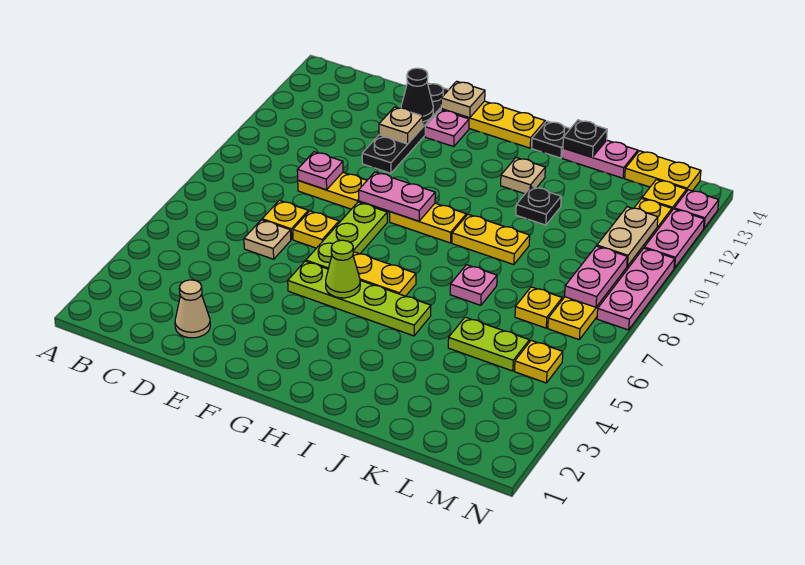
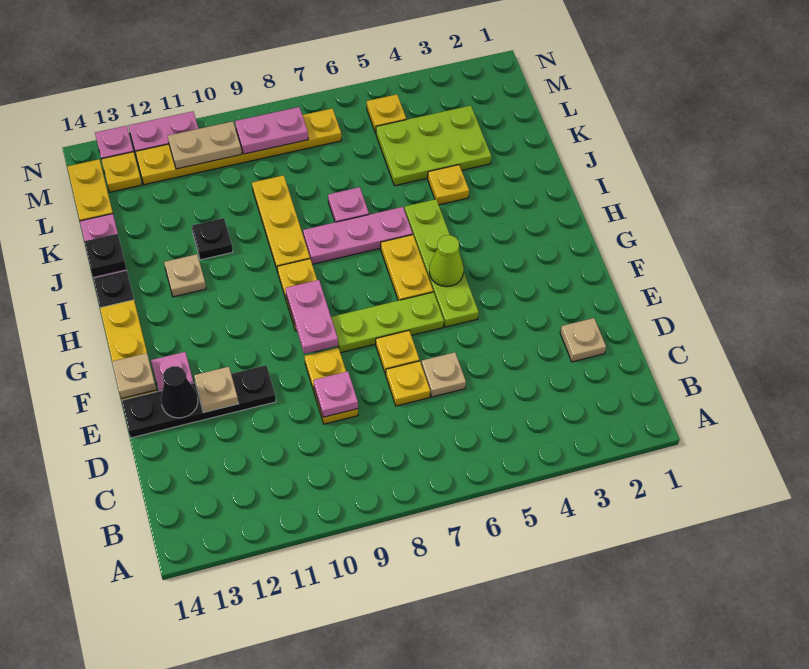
tan cone D2 level 1 -> tan plate D2 level 1
yellow plate I9:J9 level 1 -> yellow plate I9:K9 level 1
lime plate K5:L5 level 1 -> lime plate K3:L5 level 1
yellow plate L7 level 1 -> yellow plate J4 level 1
pink plate N8:N10 level 1 -> pink plate I6:I8 level 1

